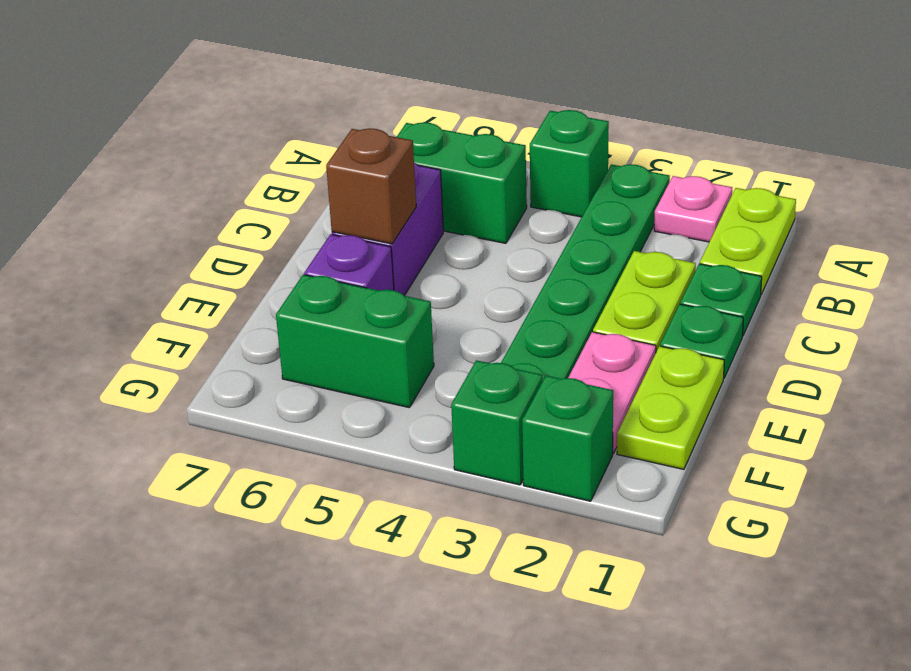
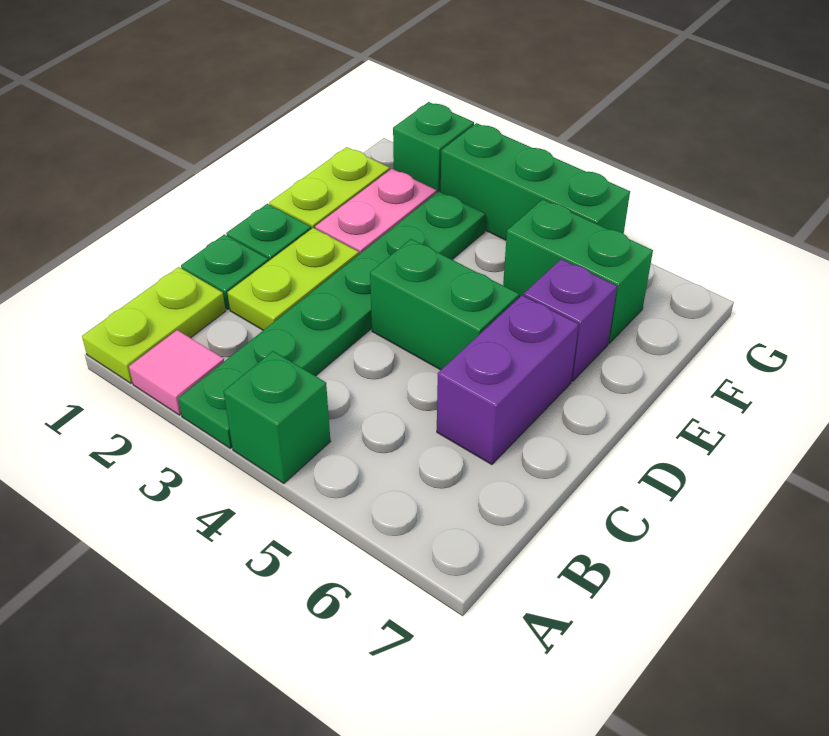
pink plate A2 level 1 -> pink tile A2 level 1
green brick B5:B6 level 1 -> green brick D4:D5 level 1
brown brick D6 level 2 -> none
green brick G3 level 1 -> green brick G3:G5 level 1

